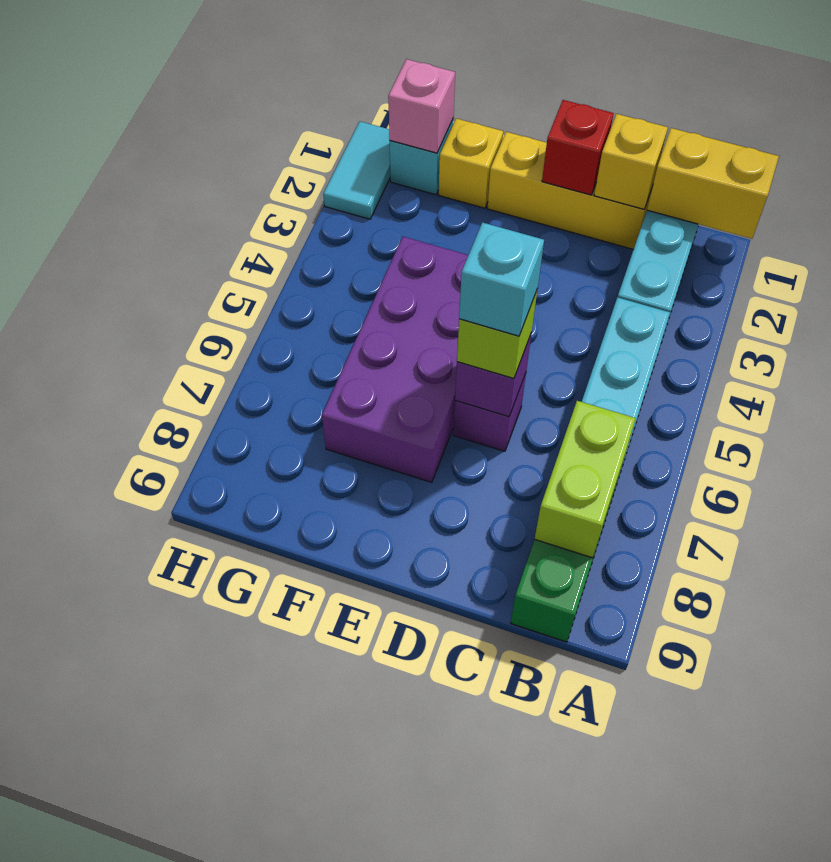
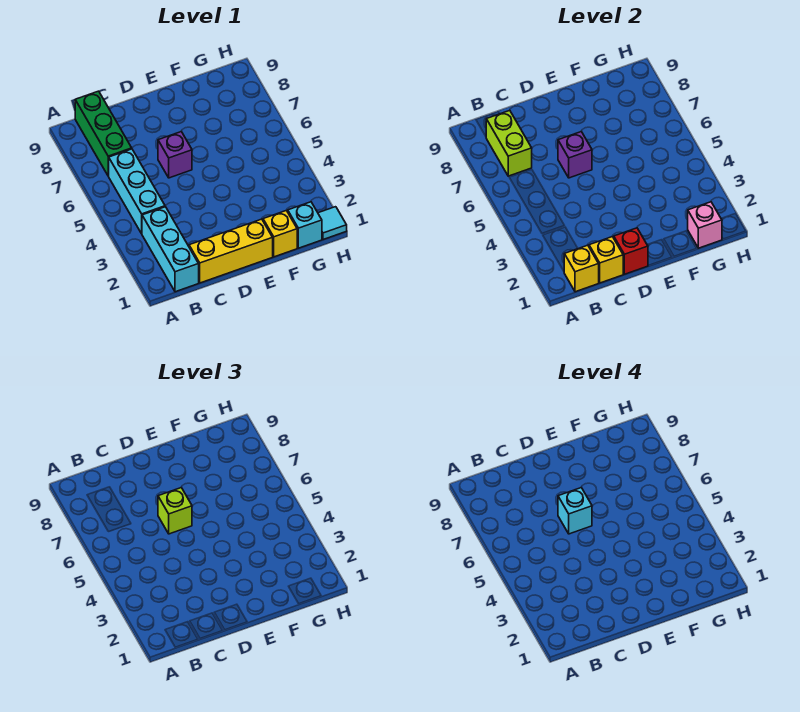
yellow brick A1:B1 level 2 -> yellow brick B1 level 2
purple brick E4:F7 level 1 -> none
cyan tile H1:H2 level 1 -> cyan tile H1 level 1

